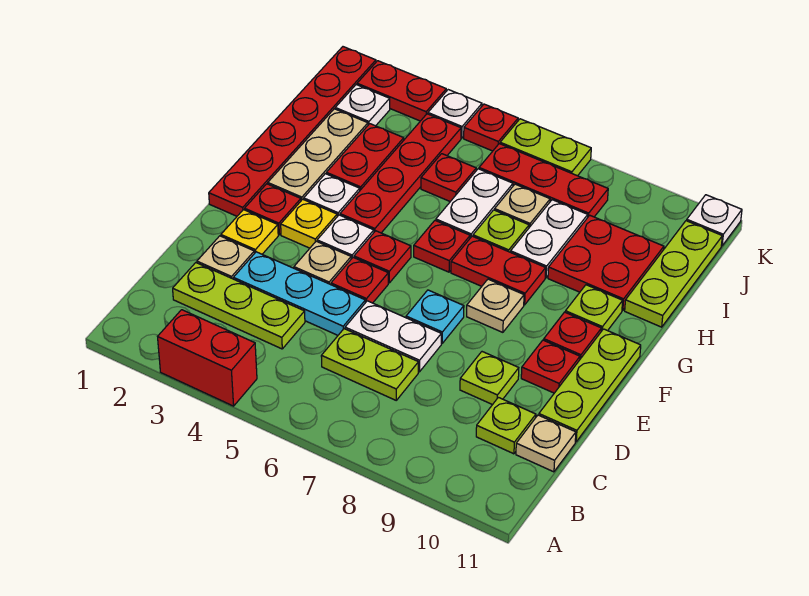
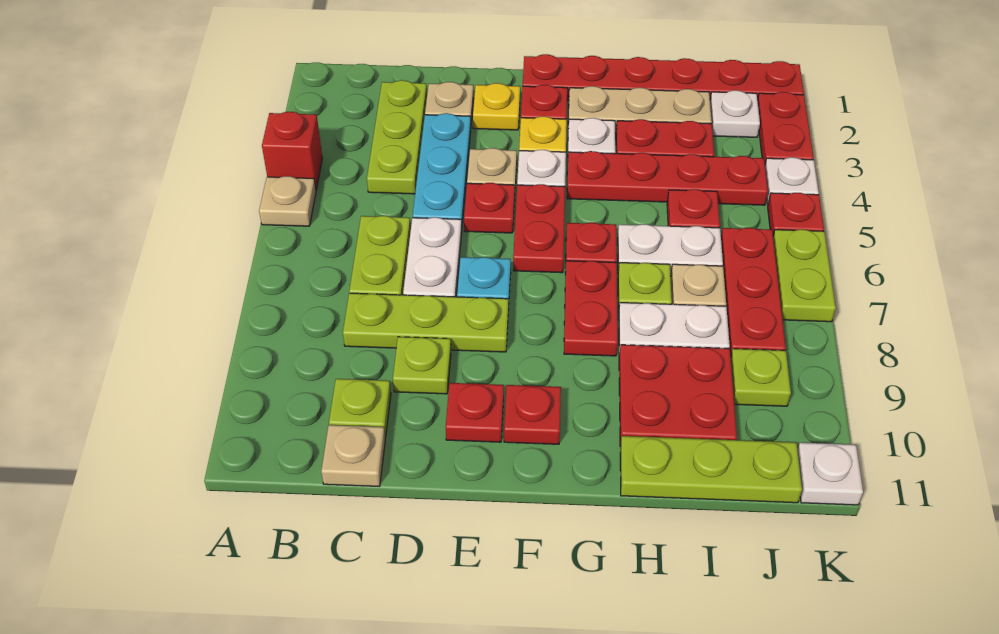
red brick A3:A4 level 1 -> red brick A4 level 1
lime plate D11:F11 level 1 -> lime plate C8:E8 level 1
red plate F5 level 1 -> red plate F5:F6 level 1
tan plate F8 level 1 -> tan plate A5 level 1
lime plate G10 level 1 -> lime plate J9 level 1

